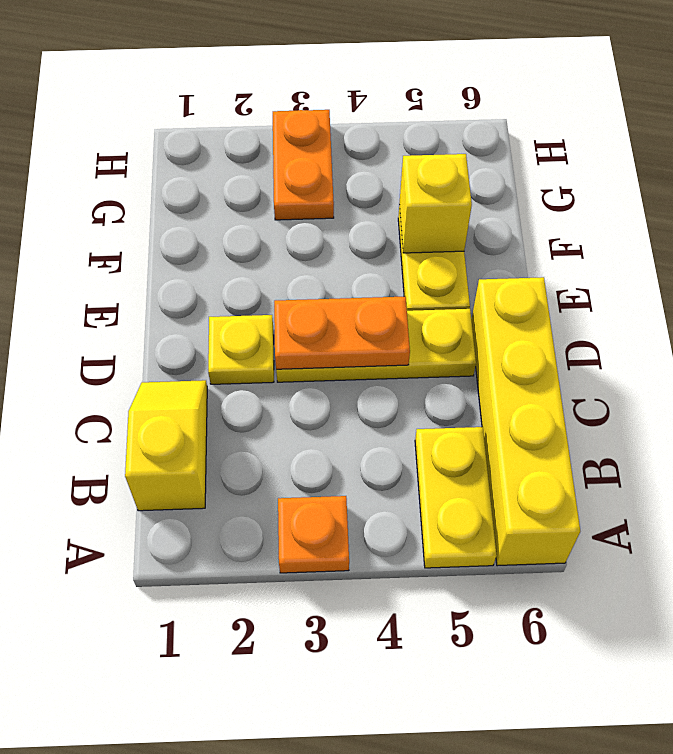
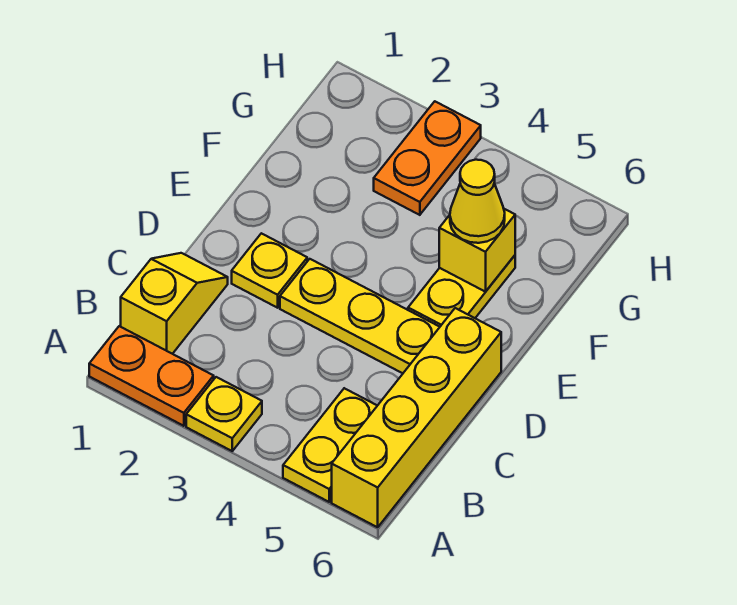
orange plate A3 level 1 -> yellow plate A3 level 1
orange plate D3:D4 level 2 -> orange plate A1:A2 level 1
none -> yellow cone F5 level 3

